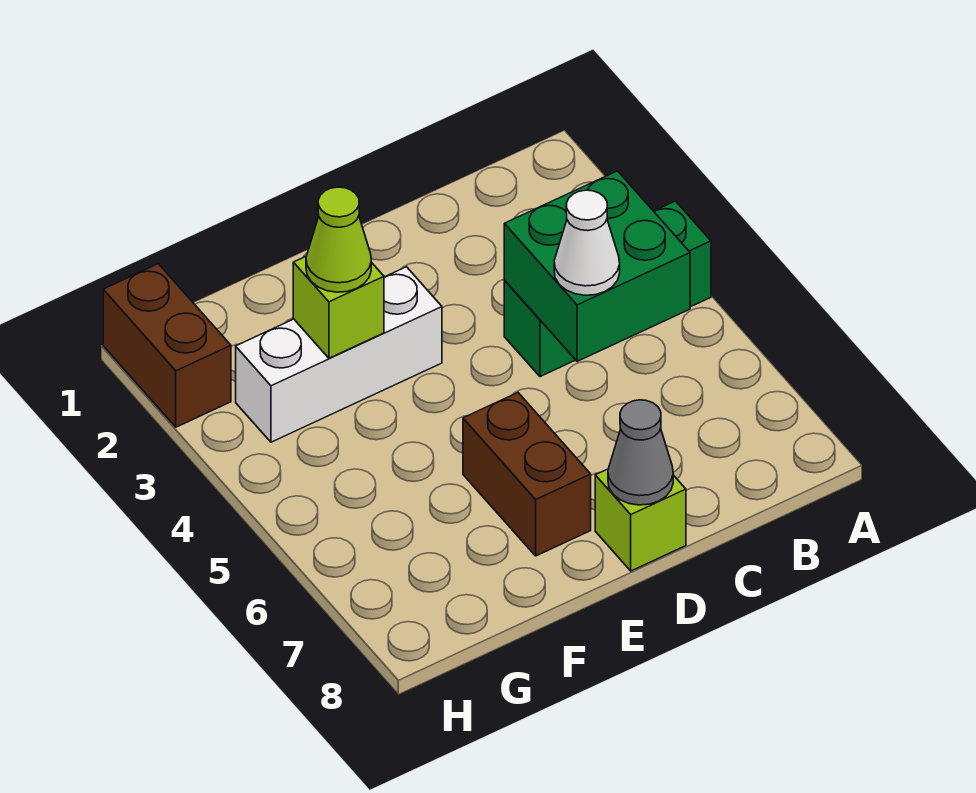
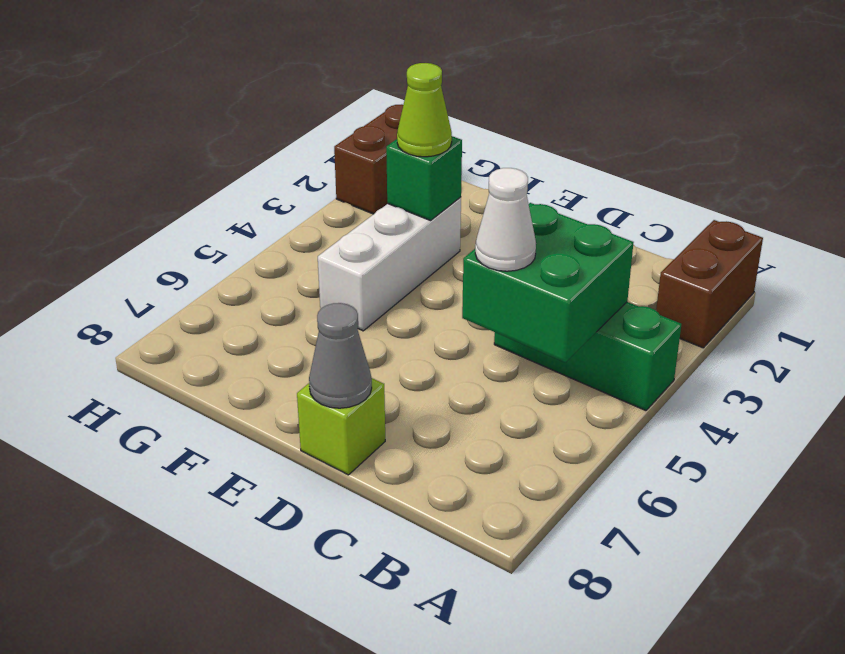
white brick E3:G3 level 1 -> white brick F3:F5 level 1
brown brick E6:E7 level 1 -> brown brick A1:A2 level 1
lime brick F3 level 2 -> green brick F3 level 2

